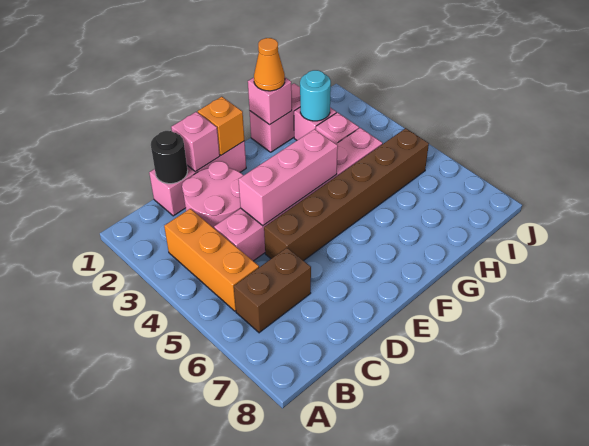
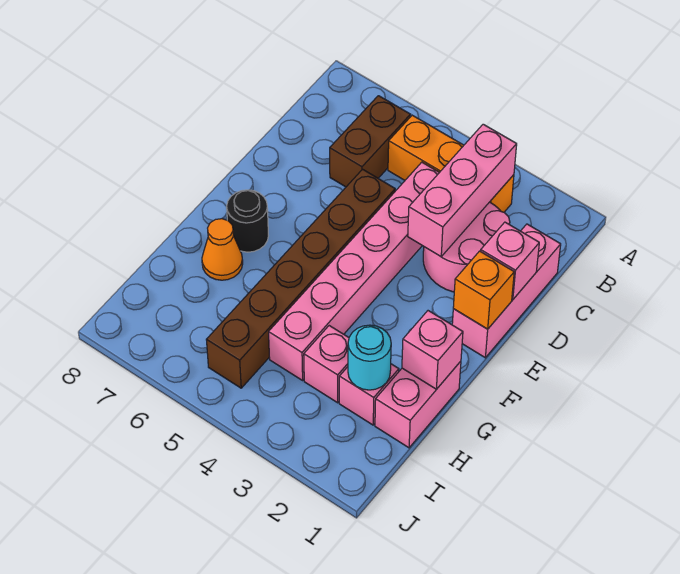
black round brick C1 level 2 -> black round brick F7 level 1
pink brick D4:F4 level 2 -> pink brick B3:D3 level 2
orange cone G1 level 3 -> orange cone G7 level 1

